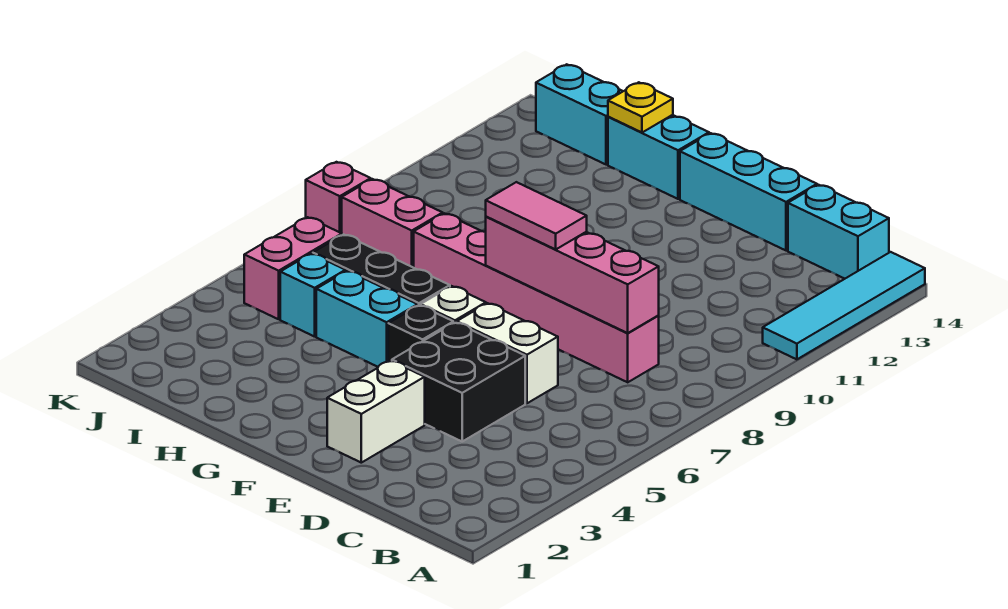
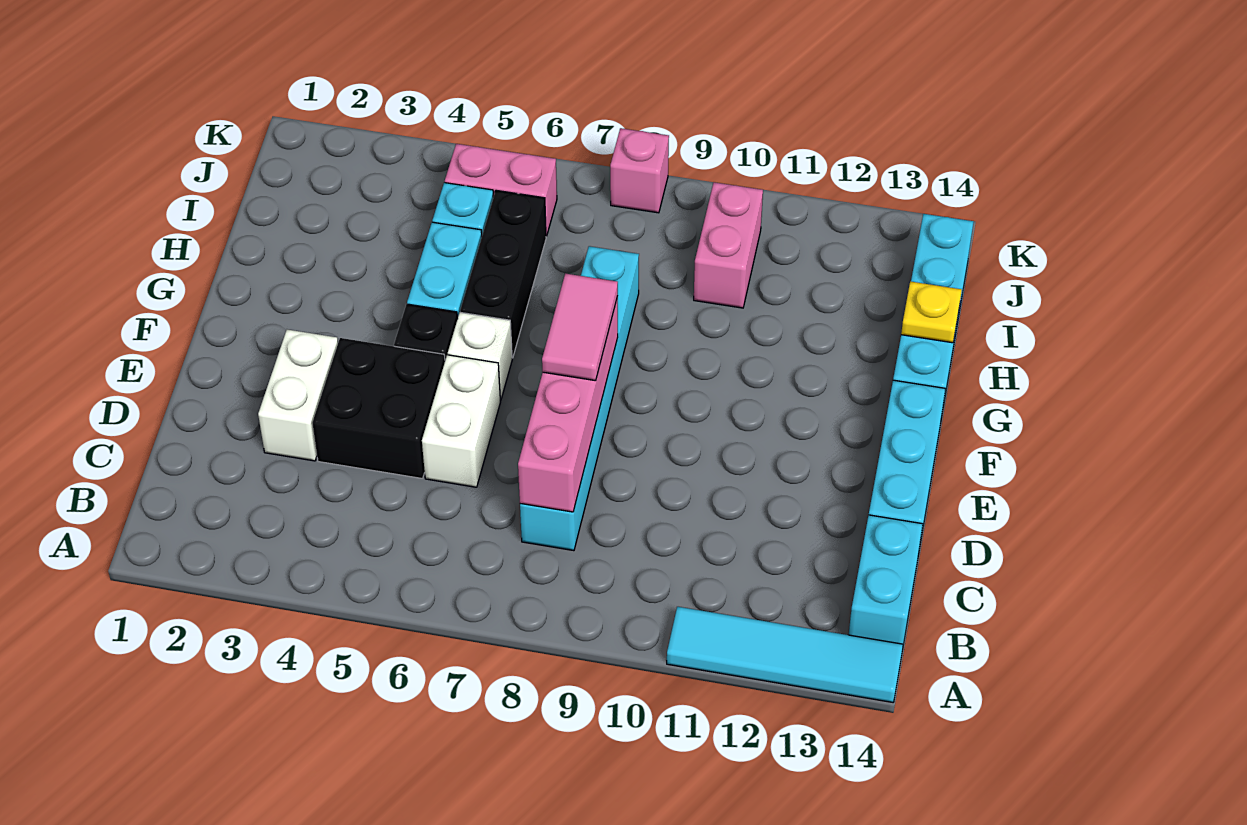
pink brick C8:H8 level 1 -> cyan brick C8:H8 level 1
white brick E2:E3 level 1 -> white brick D3:E3 level 1
pink brick I8:J8 level 1 -> pink brick I10:J10 level 1

